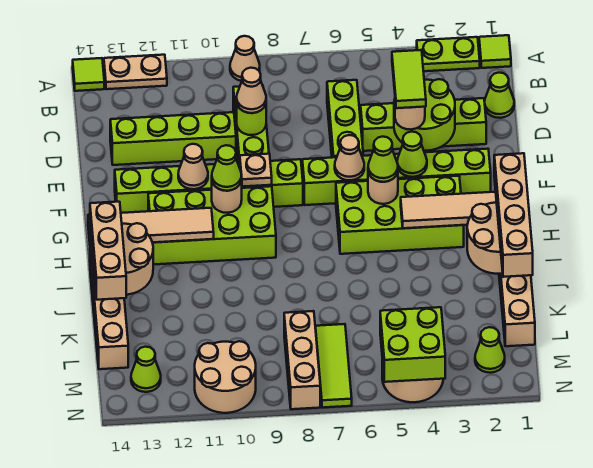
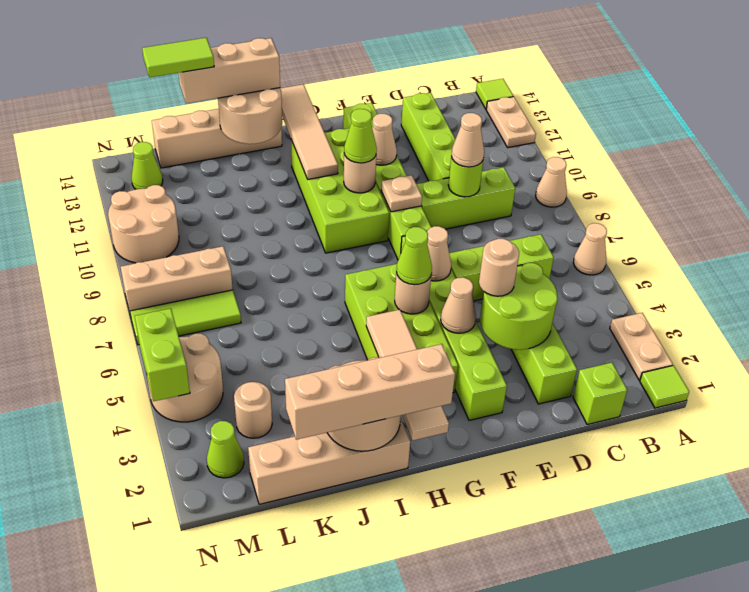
lime plate A2:A3 level 1 -> tan plate A2:A3 level 1
none -> tan cone A6 level 1
lime cone C1 level 1 -> lime brick C1 level 1
lime tile D4:E4 level 4 -> lime tile K14:L14 level 4
lime cone F4 level 2 -> tan cone F4 level 2
none -> tan round brick L3 level 1
lime brick M4:N5 level 2 -> lime brick N4:N5 level 2

